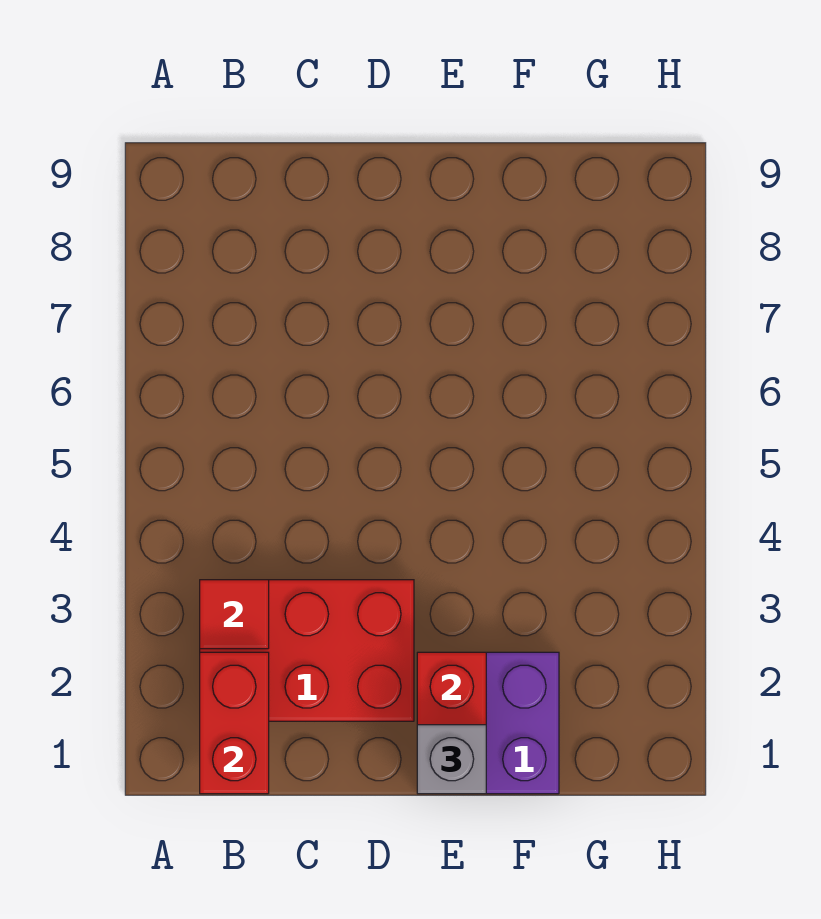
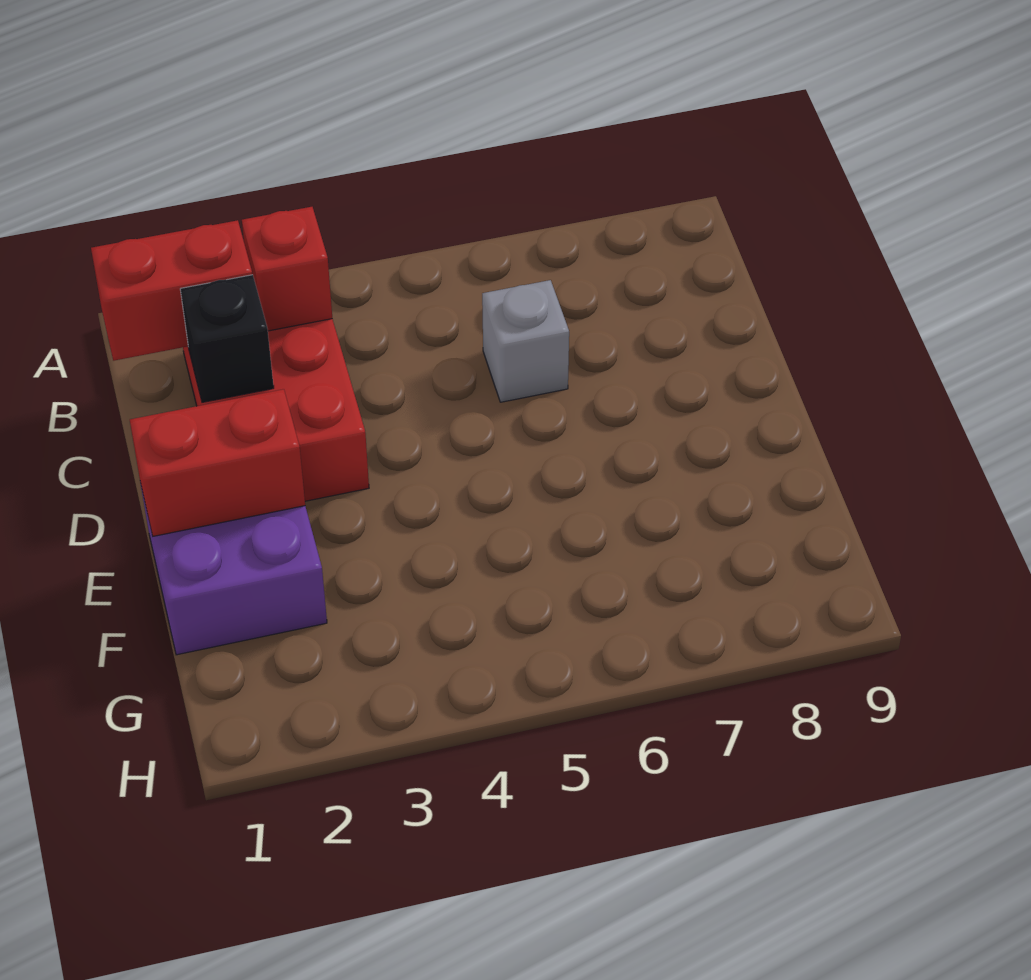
red tile B3 level 2 -> red brick B3 level 2
none -> black brick C2 level 2
grey brick E1 level 3 -> grey brick C6 level 1

